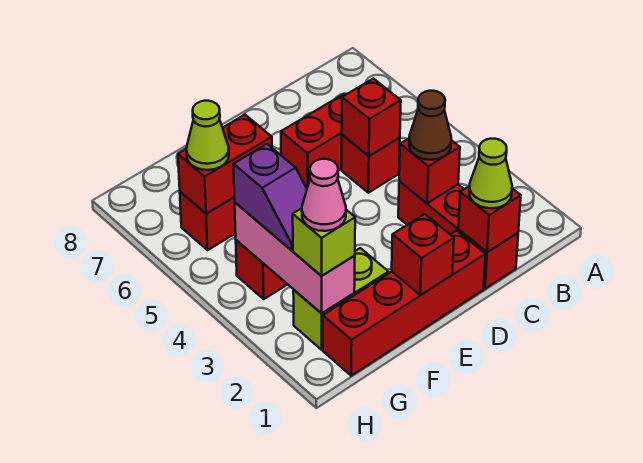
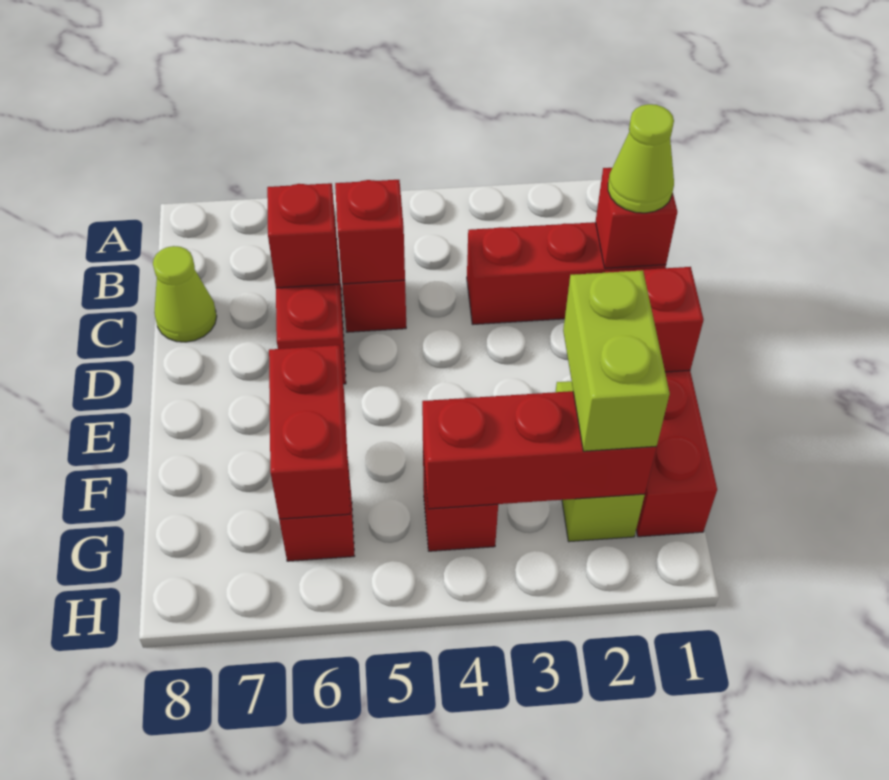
red brick C3 level 2 -> red brick C6 level 2
brown cone C3 level 3 -> none
pink brick G2:G4 level 2 -> red brick G2:G4 level 2
lime brick G2 level 3 -> lime brick F2:G2 level 3
pink cone G2 level 4 -> none
purple slope G3:G4 level 3 top 4 -> none
lime cone G6 level 3 -> lime cone C8 level 1

